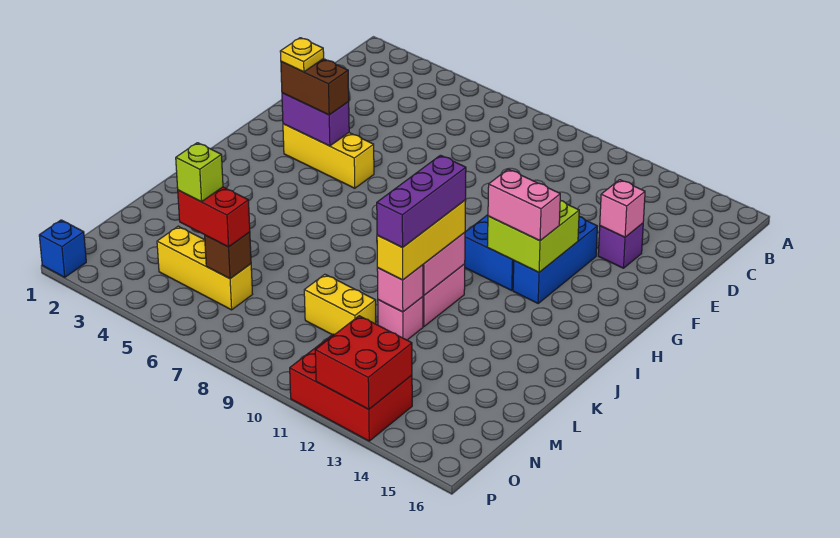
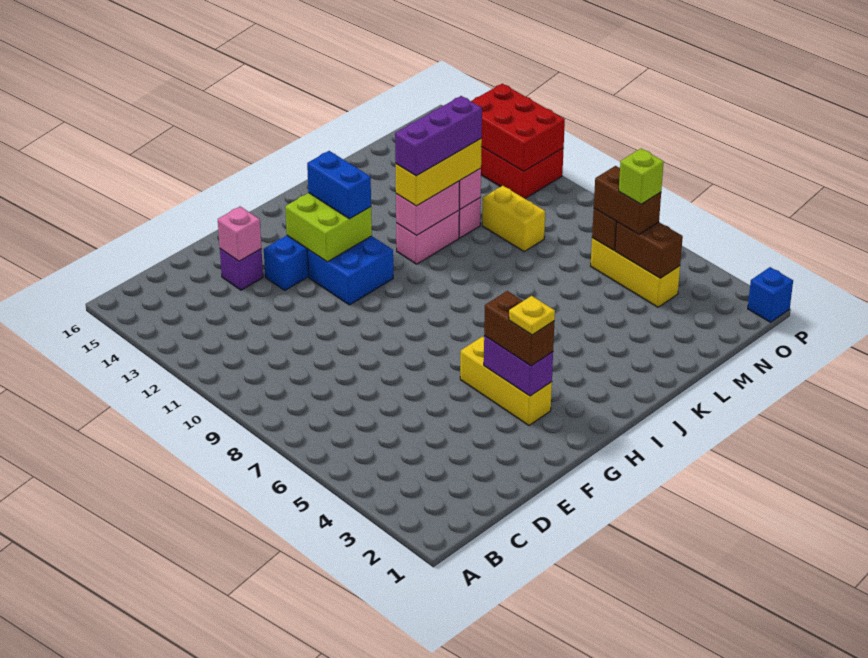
pink brick H12:H13 level 3 -> blue brick H12:H13 level 3
none -> brown brick N4:N5 level 2
red brick N5:N6 level 3 -> brown brick N5:N6 level 3
red brick O12:P13 level 2 -> red brick O11:P13 level 2

